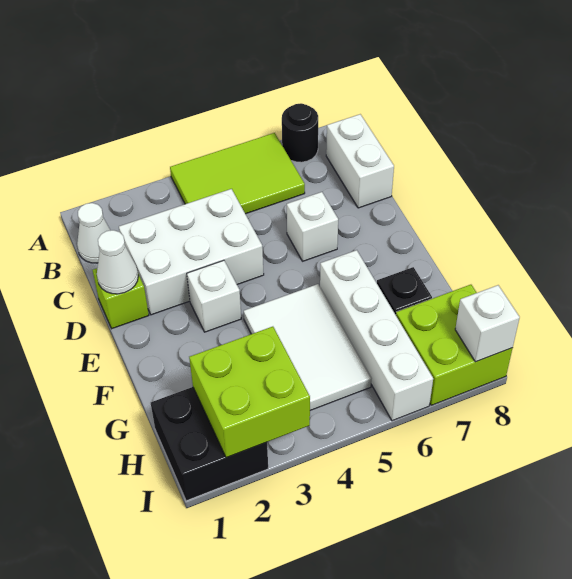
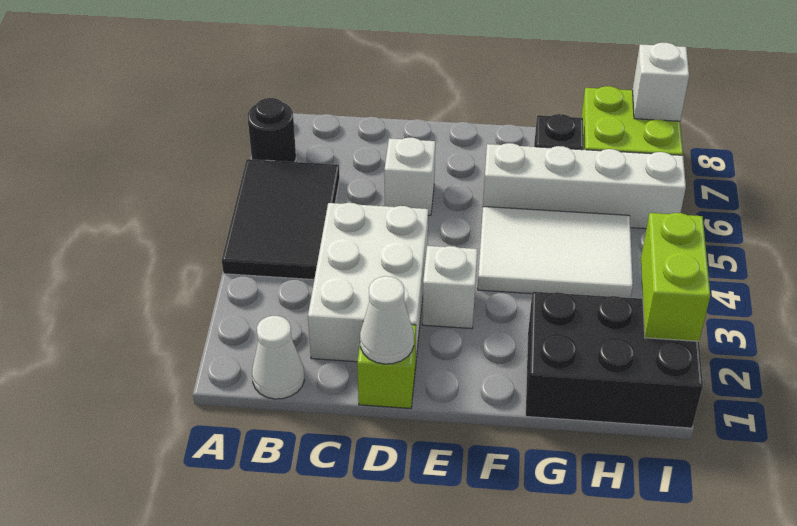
lime tile A4:B6 level 1 -> black tile A4:B6 level 1
white brick B8:C8 level 1 -> none
black brick H1:I2 level 1 -> black brick G1:I2 level 1
lime brick H2:I3 level 2 -> lime brick I2:I3 level 2

